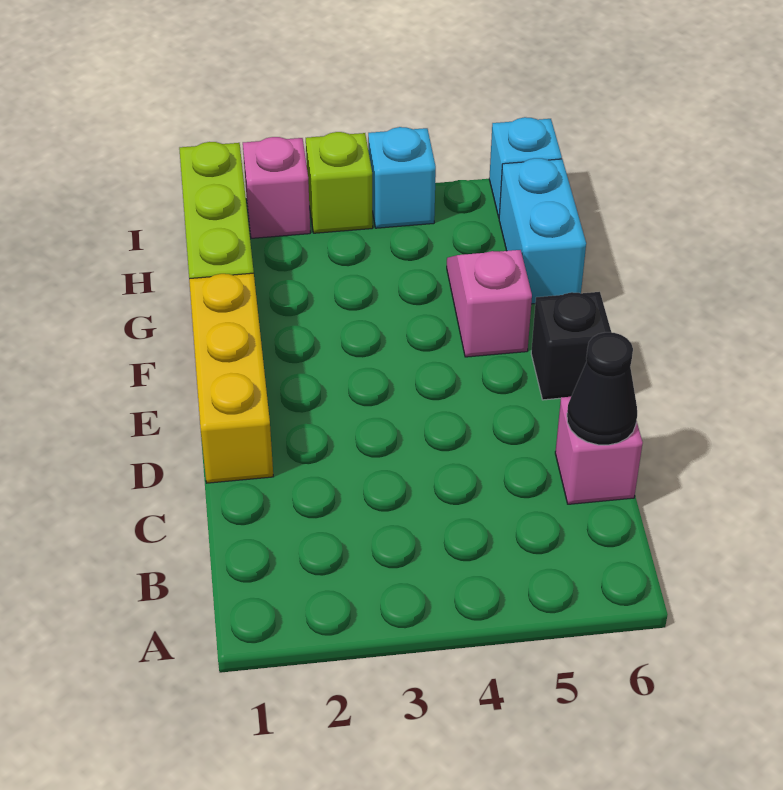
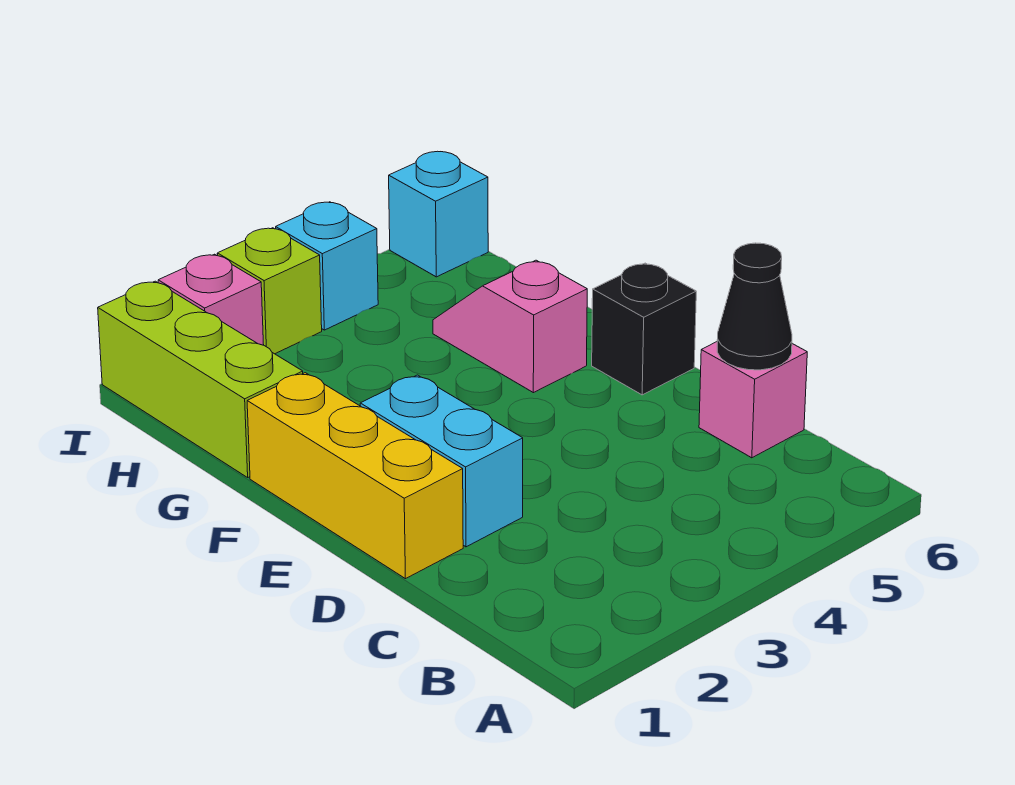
cyan brick G6:H6 level 1 -> cyan brick D2:E2 level 1

